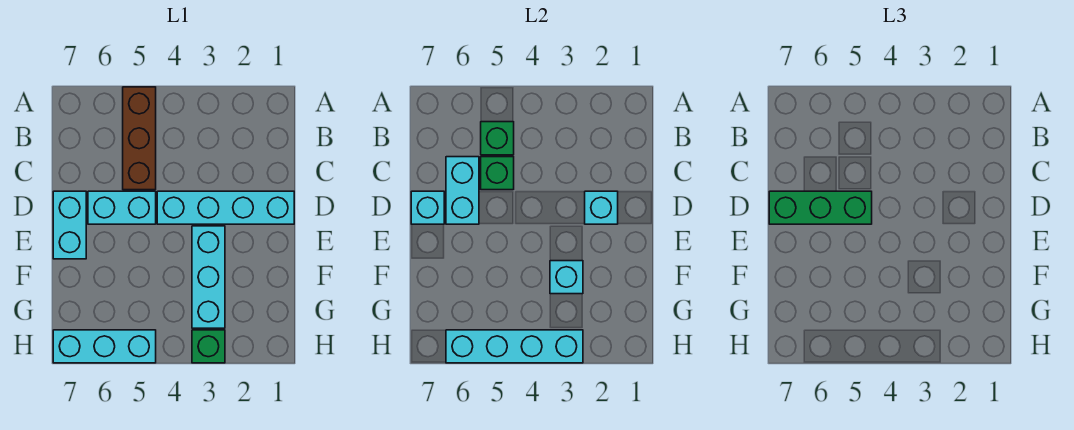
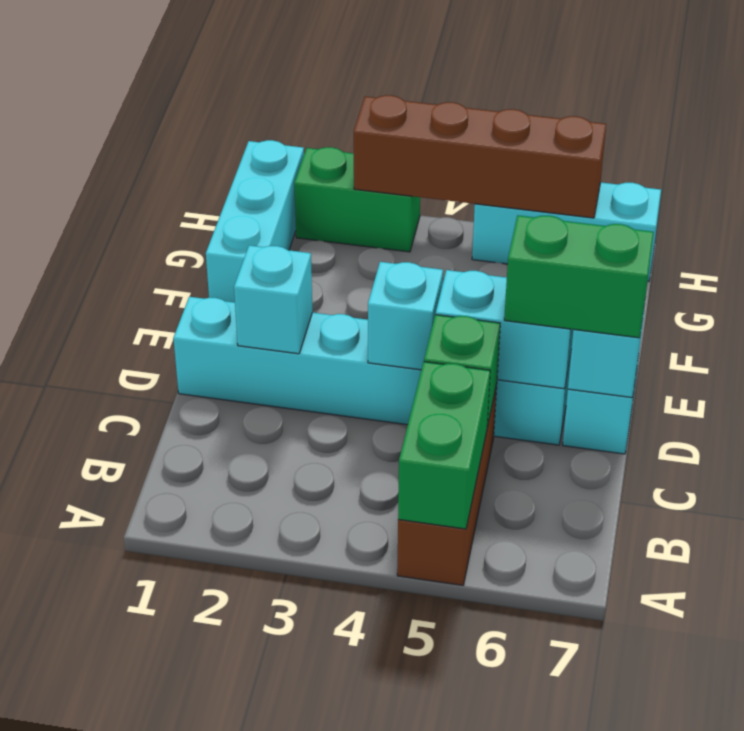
green brick B5 level 2 -> green brick A5:B5 level 2
cyan brick C6:D6 level 2 -> cyan brick D5:D6 level 2
green brick D5:D7 level 3 -> green brick D6:D7 level 3
cyan brick E3:G3 level 1 -> cyan brick F1:H1 level 1
cyan brick F3 level 2 -> cyan brick D4 level 2
green brick H3 level 1 -> green brick H2:H3 level 1
cyan brick H3:H6 level 2 -> brown brick H3:H6 level 2

